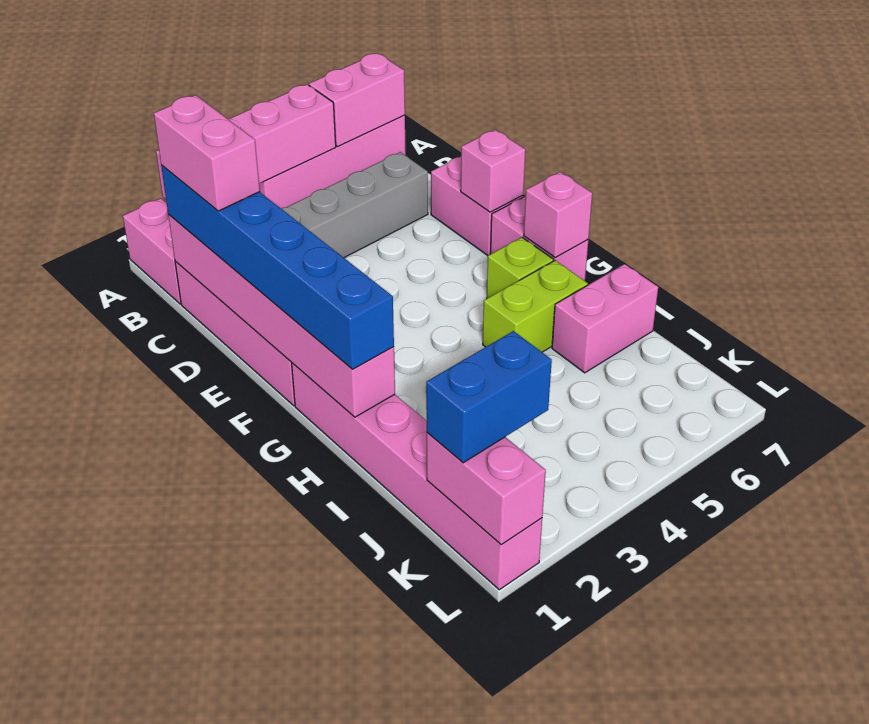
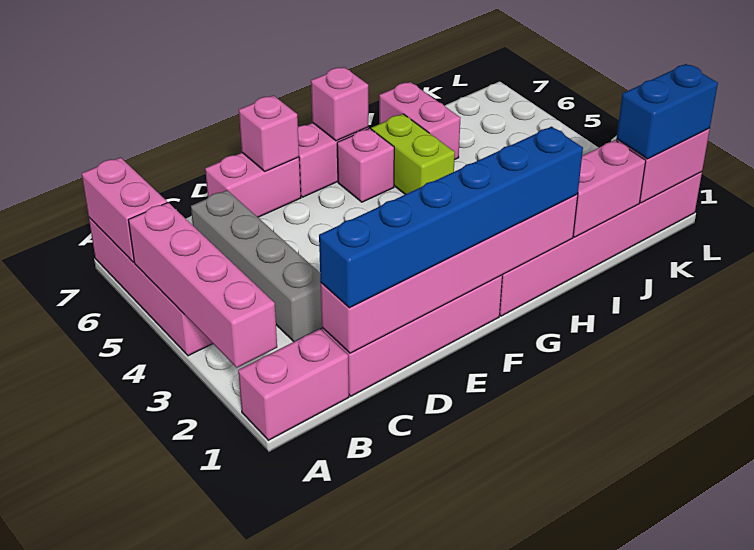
pink brick C1:D1 level 4 -> pink brick I1:J1 level 2
lime brick G6 level 1 -> pink brick G6 level 1
blue brick K1:K2 level 3 -> blue brick K1:L1 level 3

